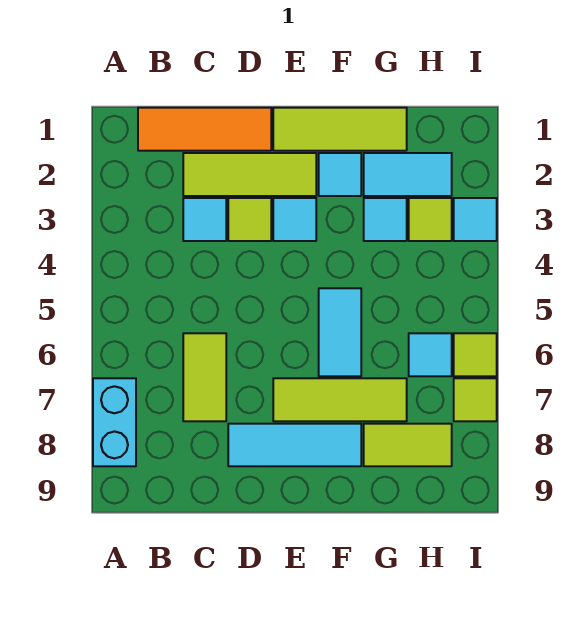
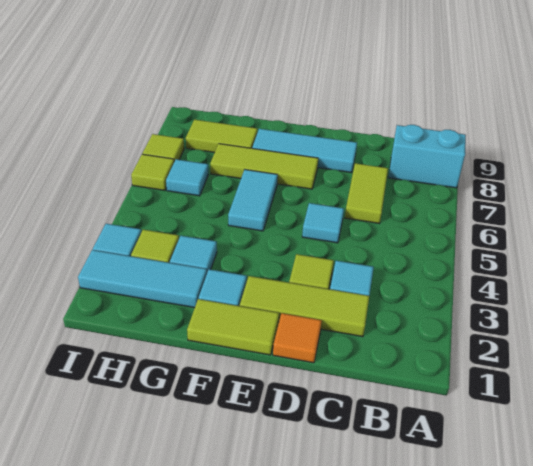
cyan brick A7:A8 level 1 -> cyan brick A8:B8 level 1
orange tile B1:D1 level 1 -> orange tile D1 level 1
lime tile E1:G1 level 1 -> lime tile E1:F1 level 1
cyan tile E3 level 1 -> cyan tile D5 level 1
cyan tile G2:H2 level 1 -> cyan tile G2:I2 level 1

